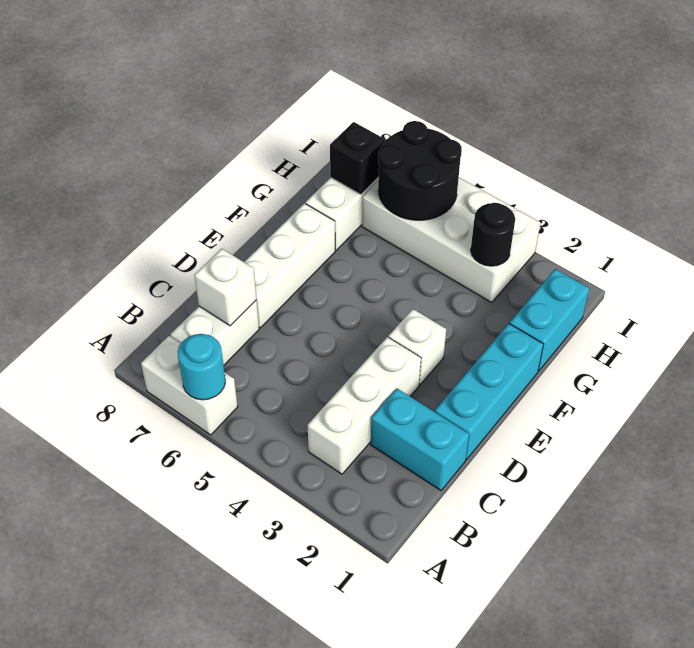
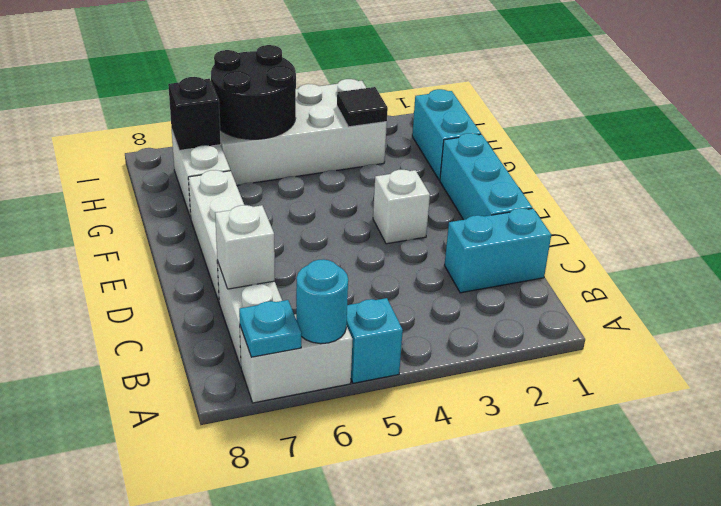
none -> cyan brick A5 level 1
none -> cyan plate A7 level 2
white brick B3:D3 level 1 -> none
black round brick H3 level 2 -> black tile H3 level 2

